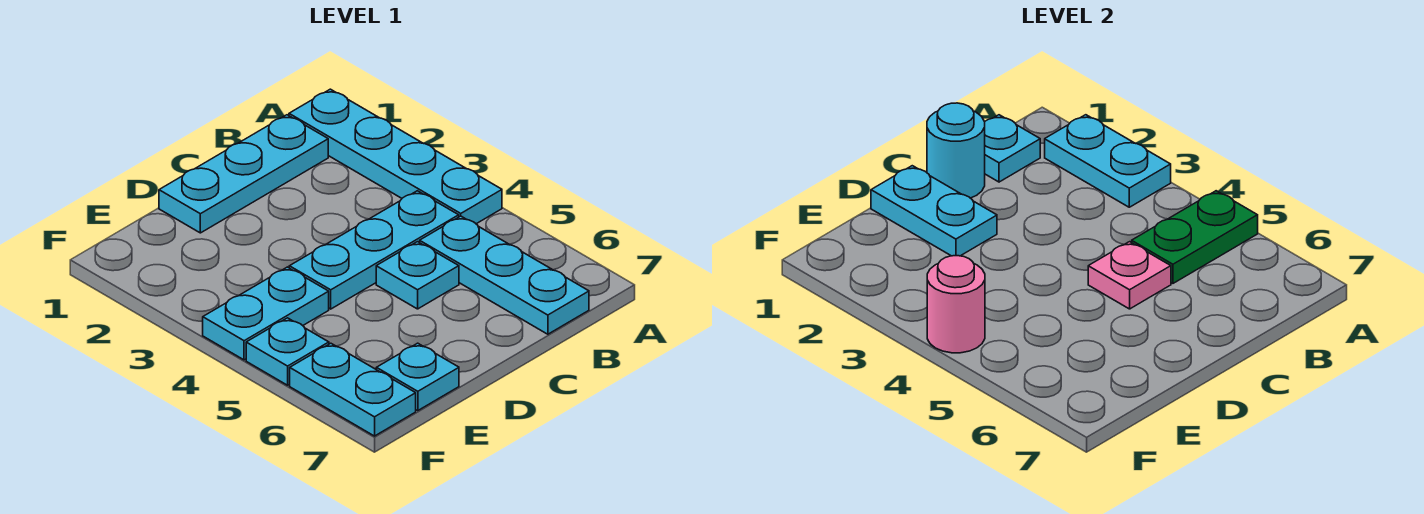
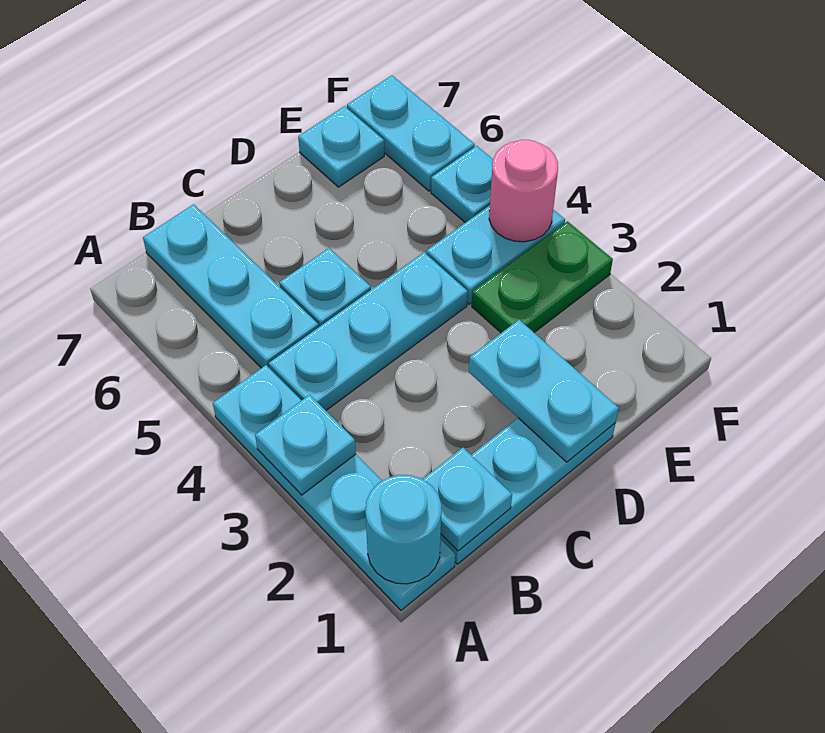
cyan plate A2:A3 level 2 -> cyan plate A3 level 2
green plate A5:B5 level 2 -> green plate E3:F3 level 1
cyan round brick C1 level 2 -> cyan round brick A1 level 2
pink plate C5 level 2 -> none

